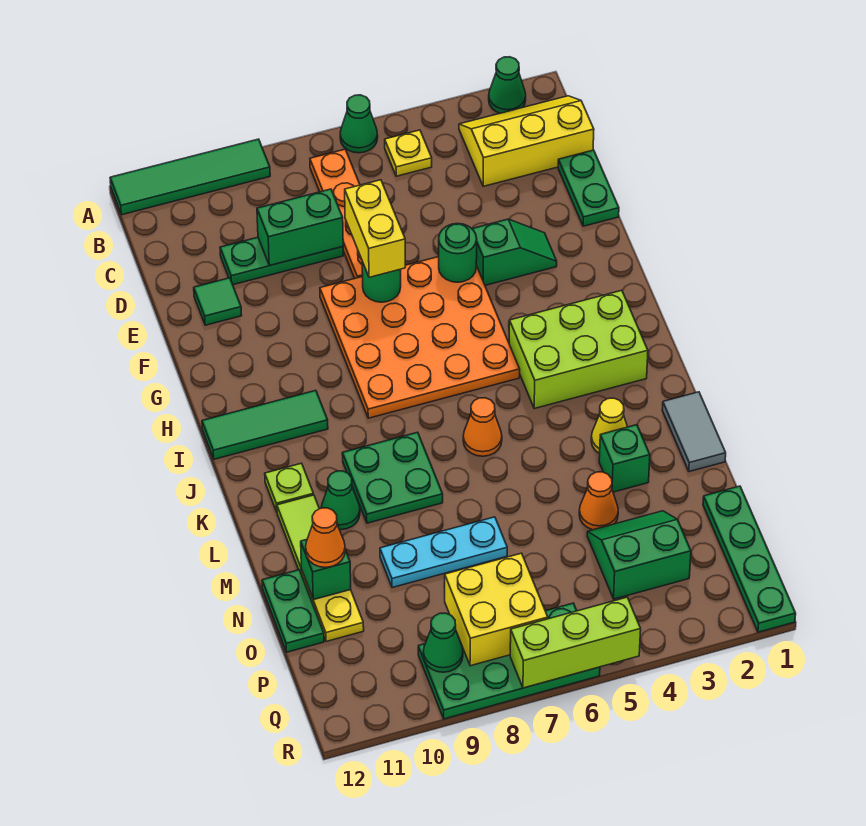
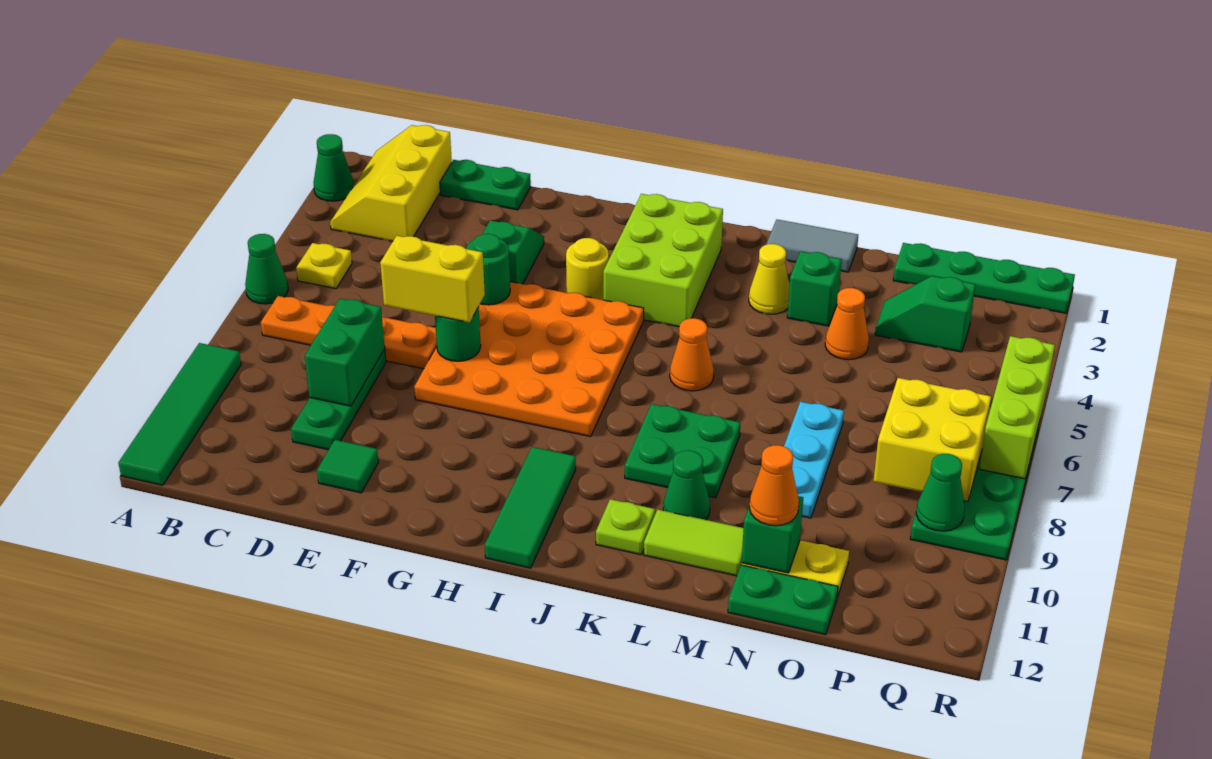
none -> yellow round brick H4 level 1
green slope O3:P4 level 1 top P -> green slope O3:P3 level 1 top P

